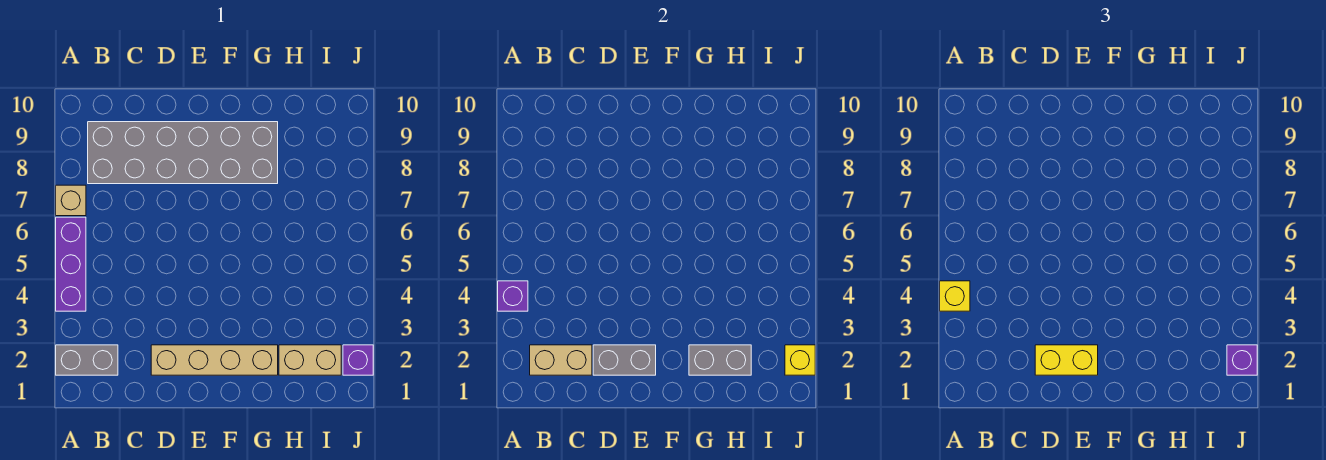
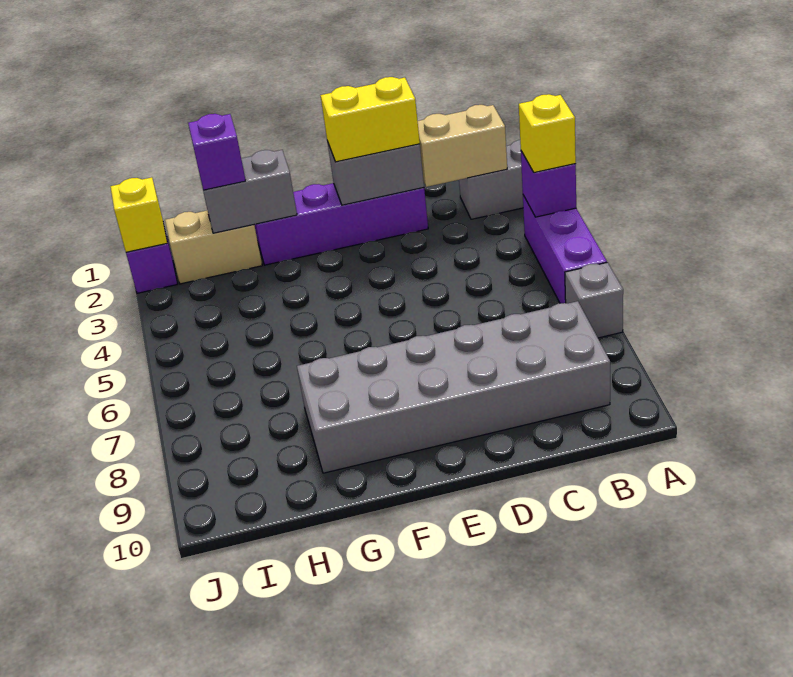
tan brick A7 level 1 -> grey brick A7 level 1
tan brick D2:G2 level 1 -> purple brick D2:G2 level 1
purple brick J2 level 3 -> purple brick H2 level 3

